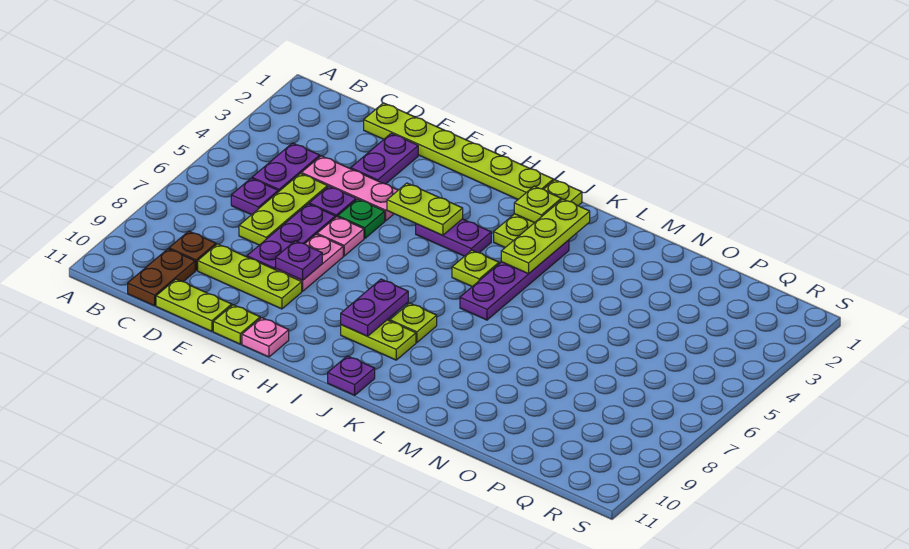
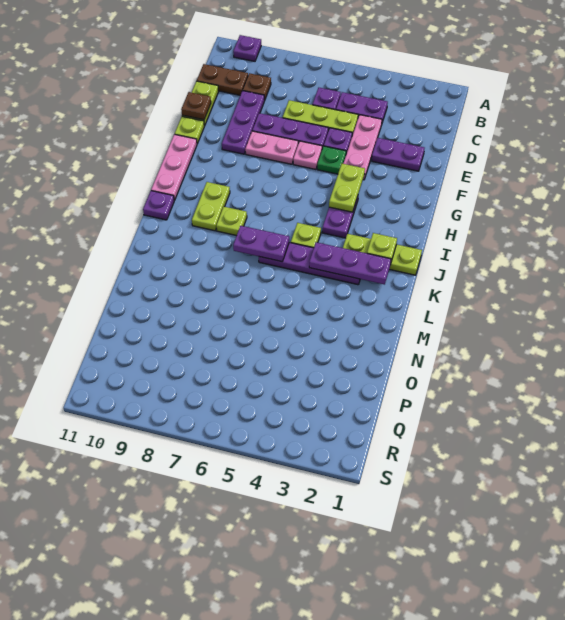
lime plate D1:I1 level 1 -> none
lime plate D9:F9 level 1 -> purple plate D9:F9 level 1
none -> brown plate E11 level 2
purple plate F8 level 2 -> purple plate A10 level 1
pink plate G11 level 1 -> pink plate G11:I11 level 1
purple plate I8:I9 level 2 -> purple plate K6:K7 level 2
lime plate K2:K4 level 2 -> purple plate K2:K4 level 2

